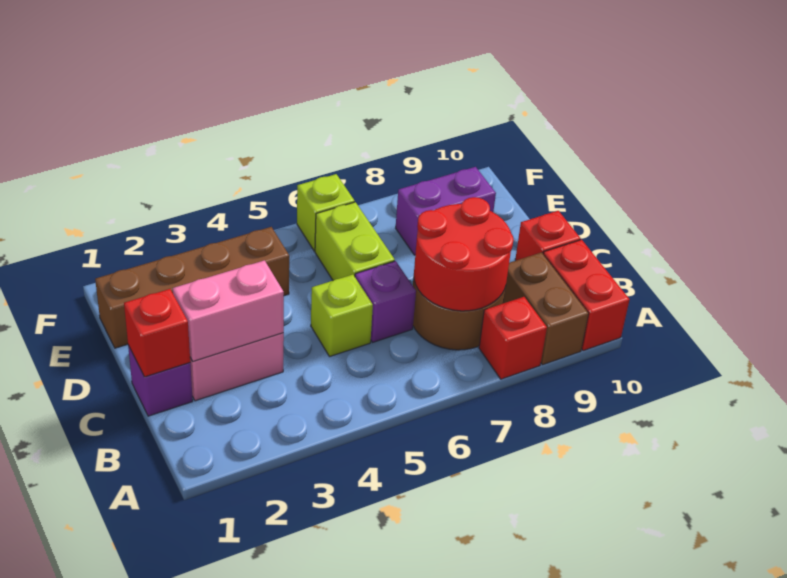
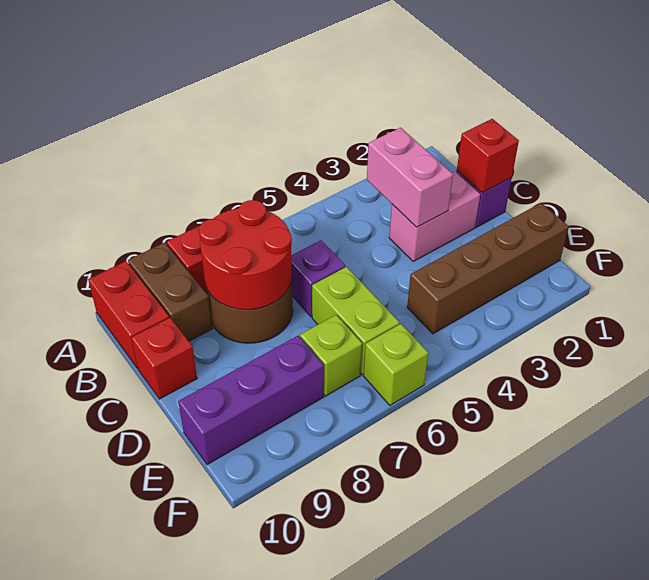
pink brick C2:C3 level 2 -> pink brick B3:C3 level 2
lime brick C5 level 1 -> lime brick E7 level 1
purple brick E8:E9 level 1 -> purple brick E8:E10 level 1

